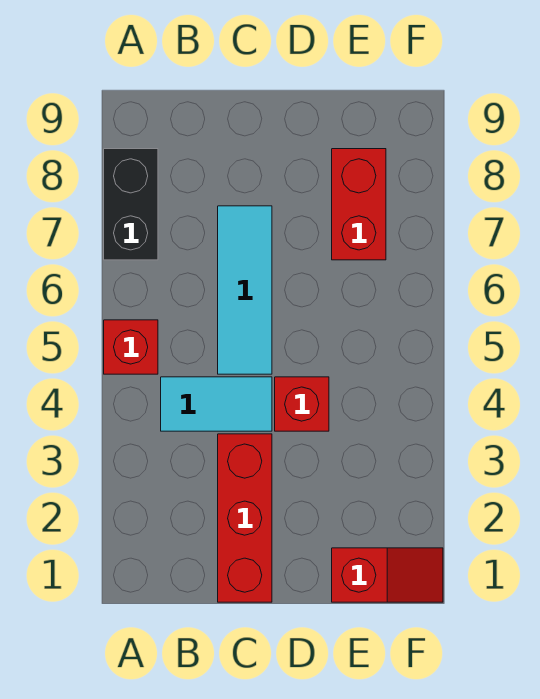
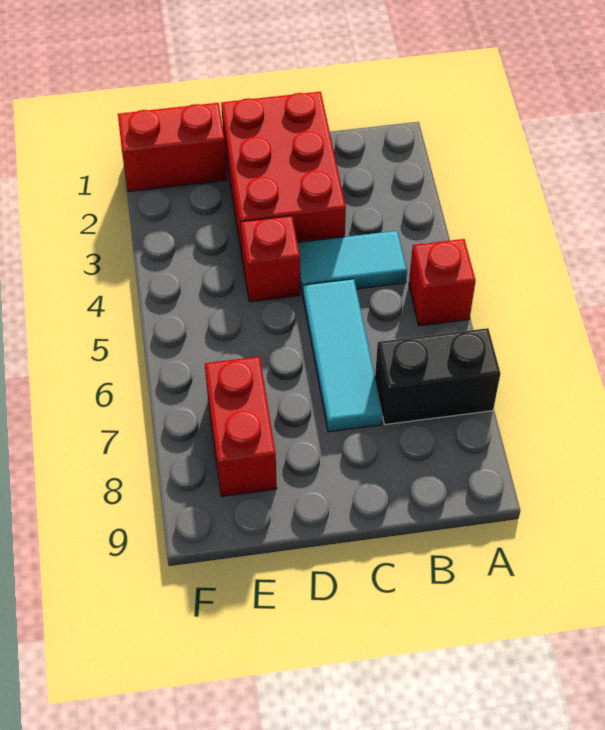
black brick A7:A8 level 1 -> black brick A7:B7 level 1
red brick C1:C3 level 1 -> red brick C1:D3 level 1
red slope E1:F1 level 1 top E -> red brick E1:F1 level 1

